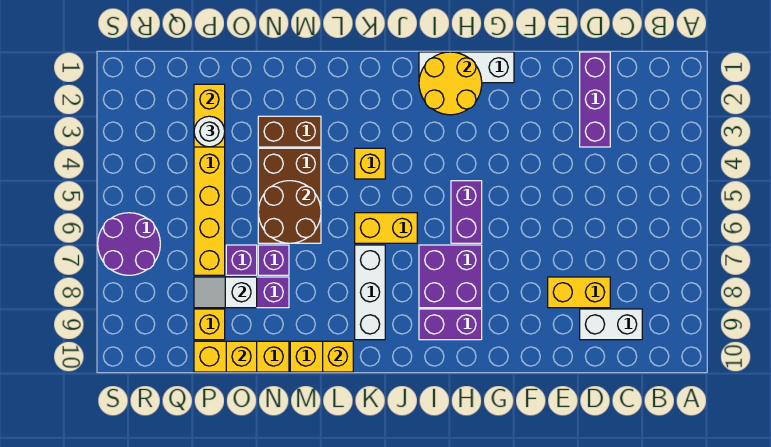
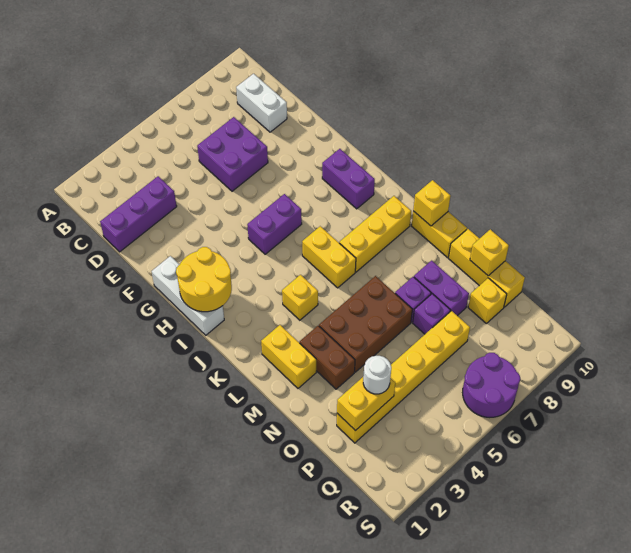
yellow brick D8:E8 level 1 -> yellow brick L2:M2 level 1
purple brick H7:I8 level 1 -> purple brick D6:E7 level 1
white brick K7:K9 level 1 -> yellow brick K7:K9 level 1
brown round brick M5:N6 level 2 -> none
white slope O8:P8 level 2 top O -> none

